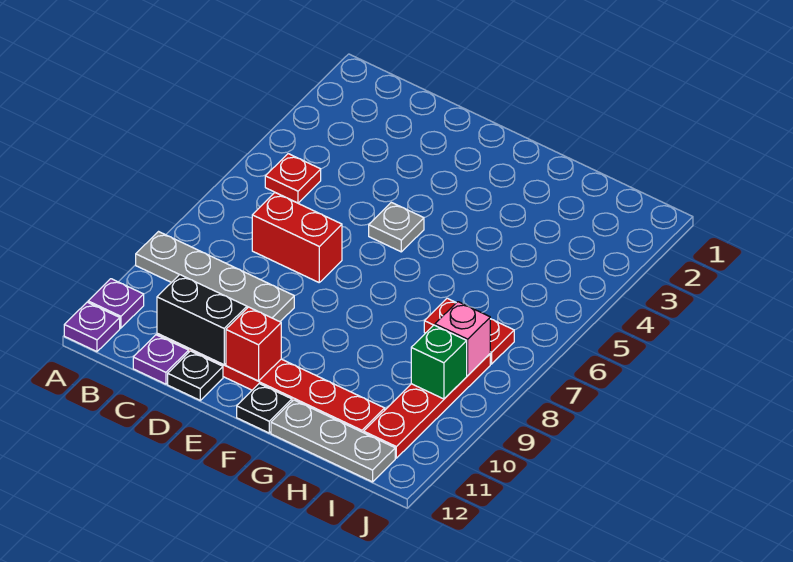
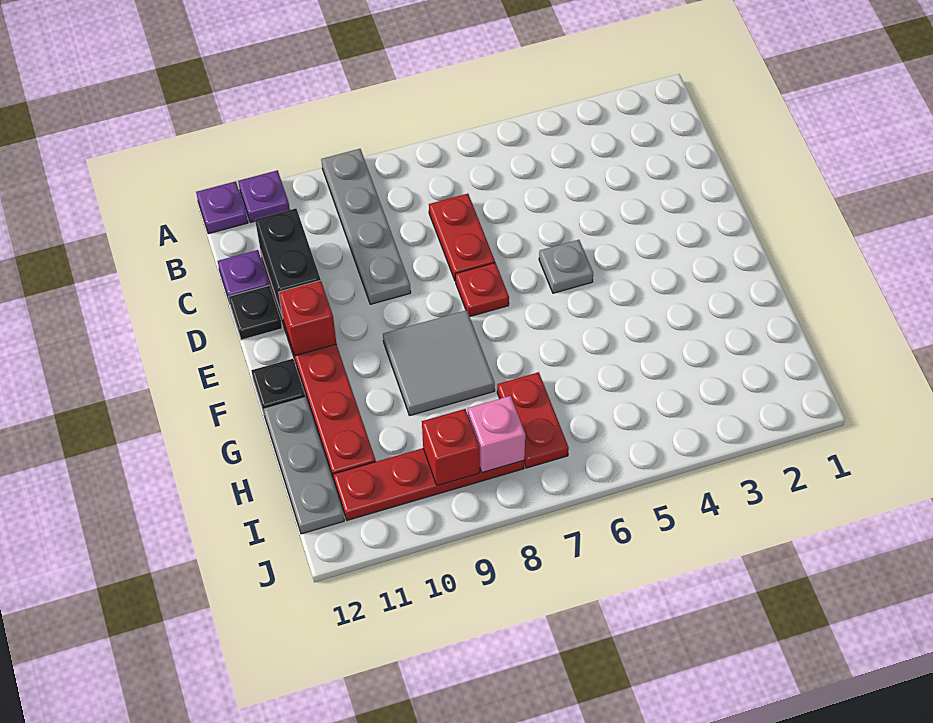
red plate B5 level 1 -> red plate E7 level 1
red brick C7:D7 level 1 -> red plate C7:D7 level 1
none -> grey tile F8:G9 level 1
green brick I9 level 2 -> red brick I9 level 2

